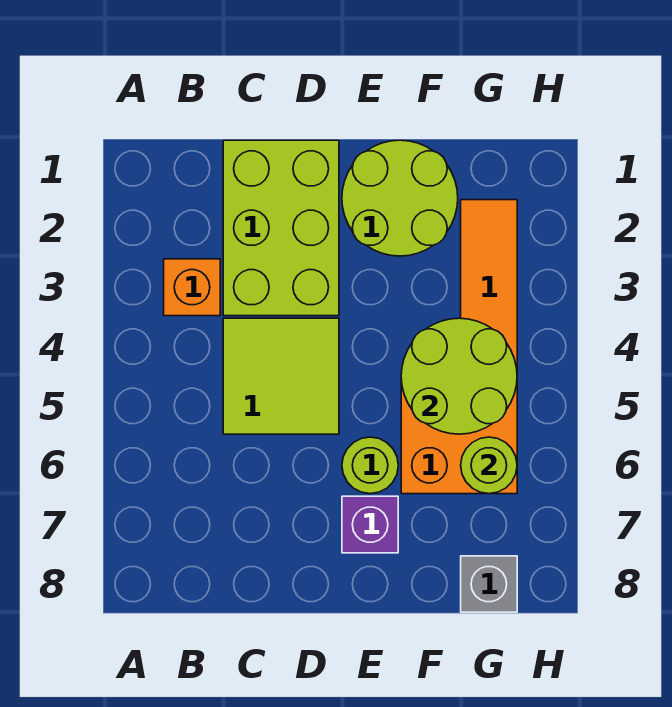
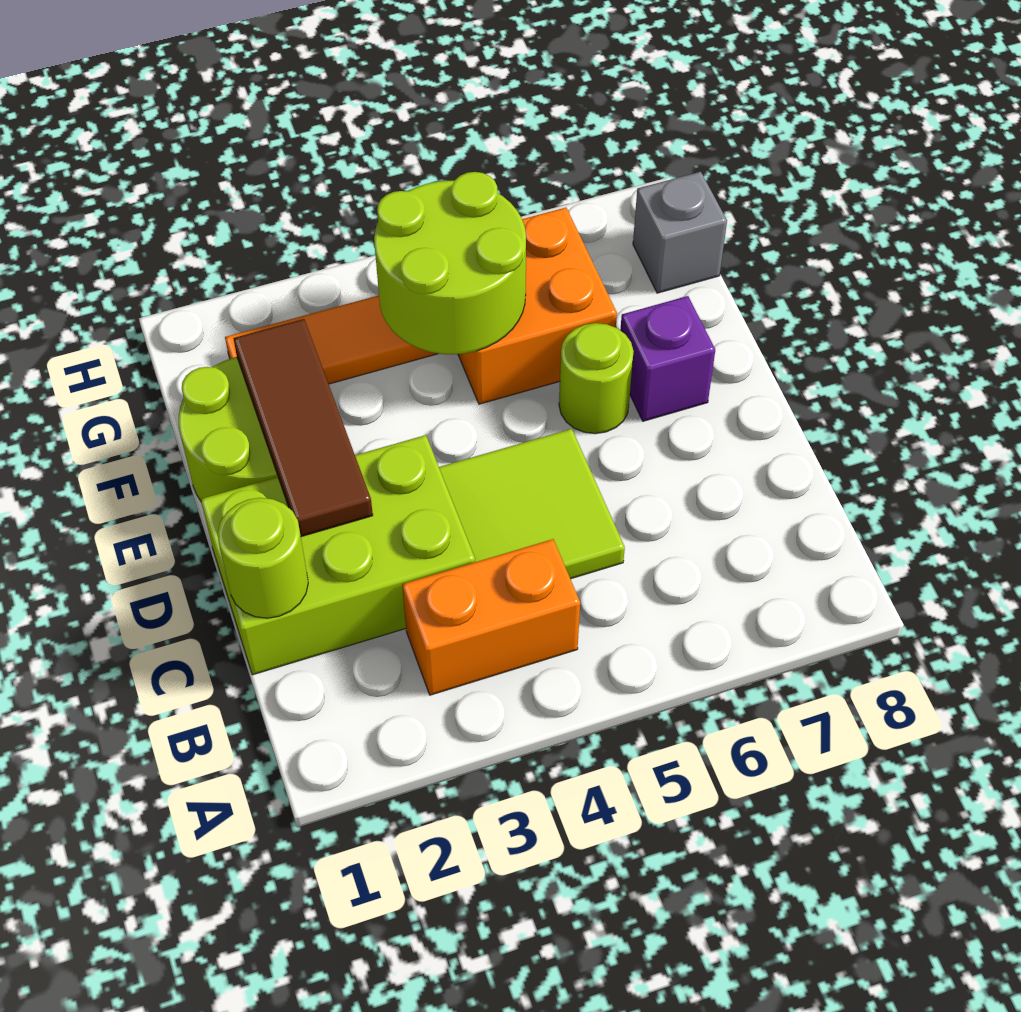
orange brick B3 level 1 -> orange brick B3:B4 level 1
none -> brown tile D2:F2 level 2
lime round brick G6 level 2 -> lime round brick C1 level 2

